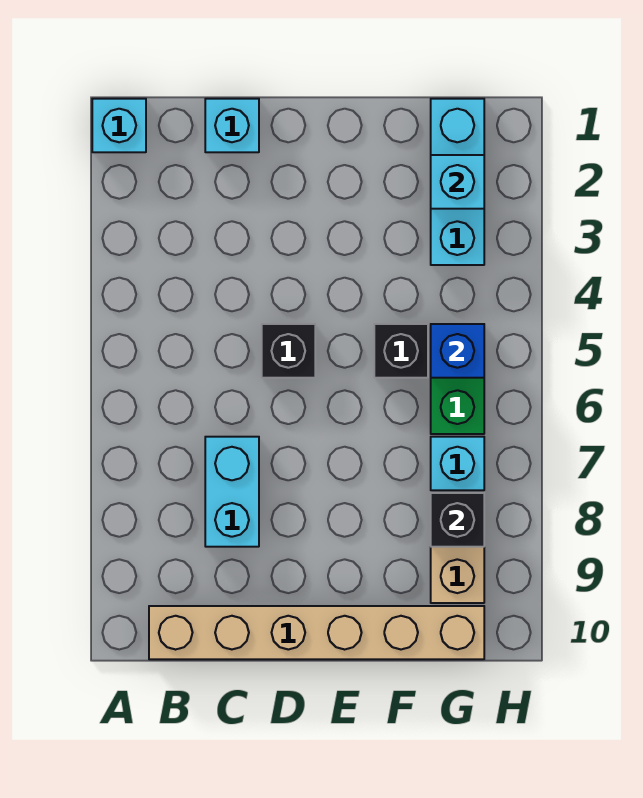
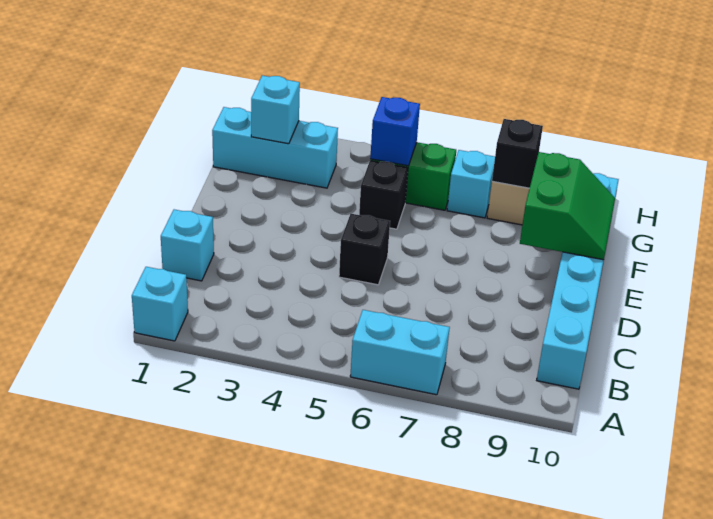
tan brick B10:G10 level 1 -> cyan brick B10:G10 level 1
cyan brick C7:C8 level 1 -> cyan brick A6:A7 level 1
none -> green slope E9:F10 level 2 top 9

